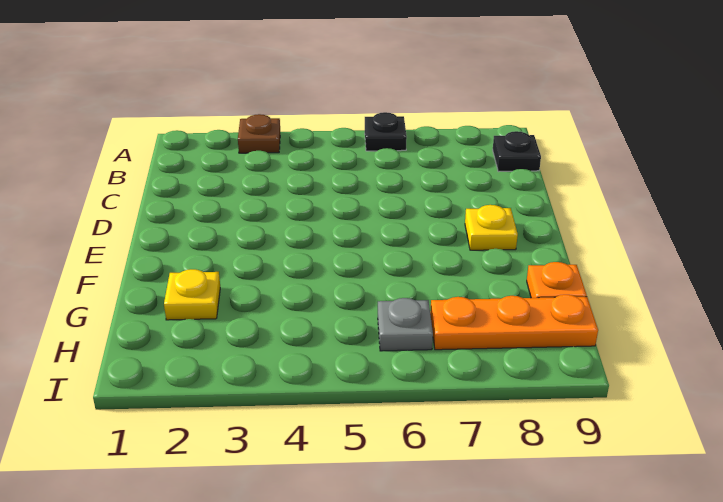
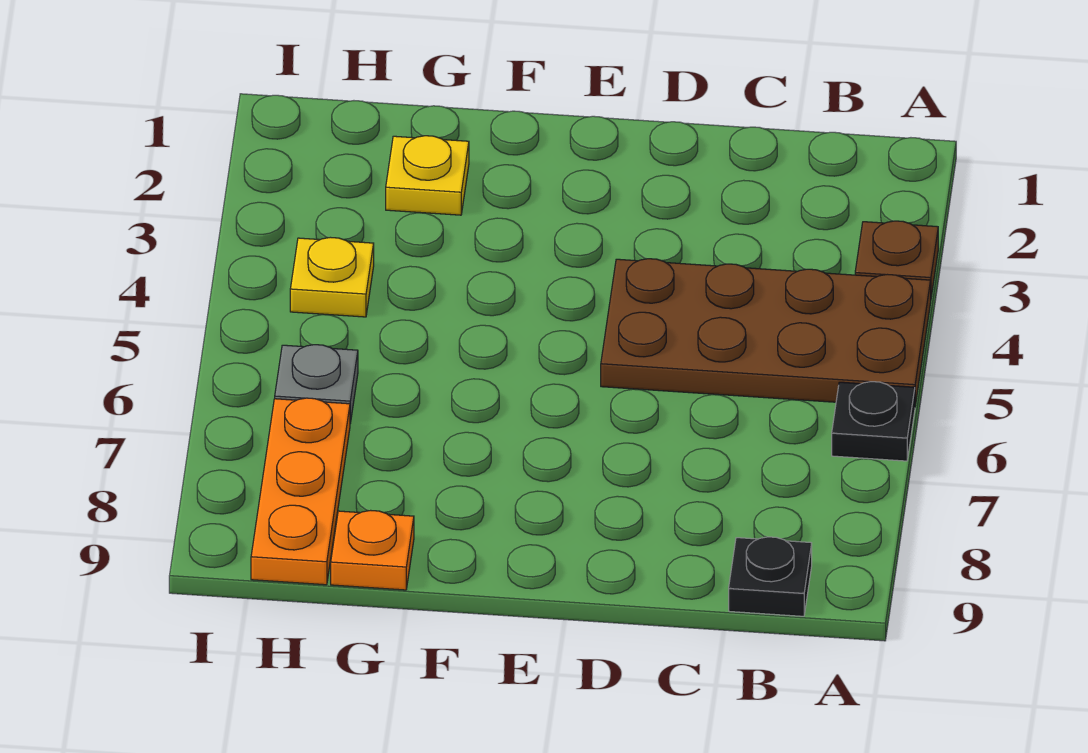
none -> brown plate A4:D5 level 1
yellow plate E8 level 1 -> yellow plate H4 level 1

